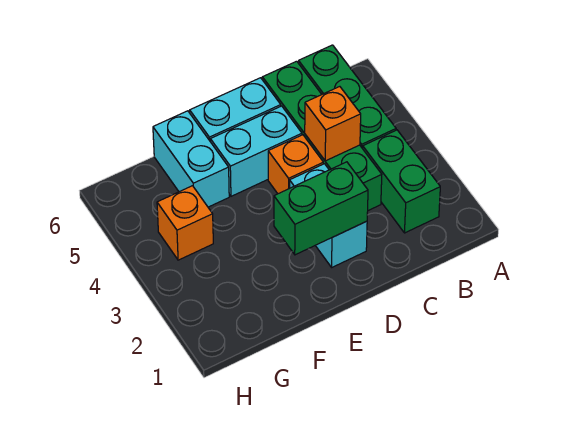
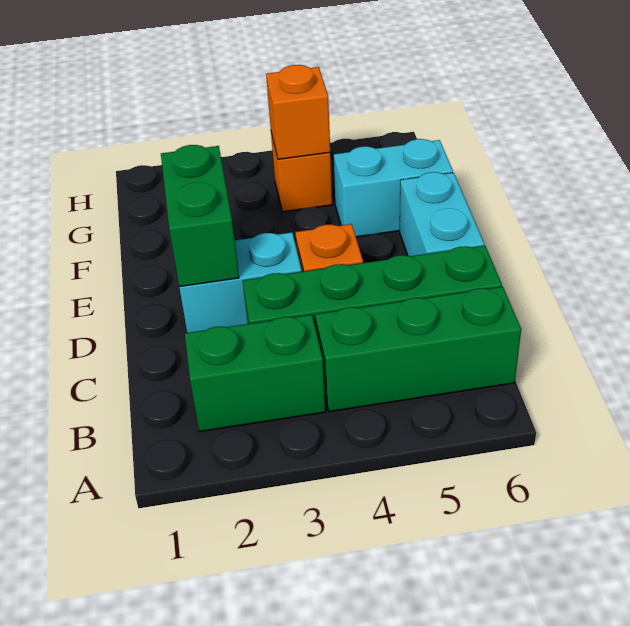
orange brick C4 level 2 -> orange brick G4 level 2
cyan brick D5:E5 level 1 -> none

